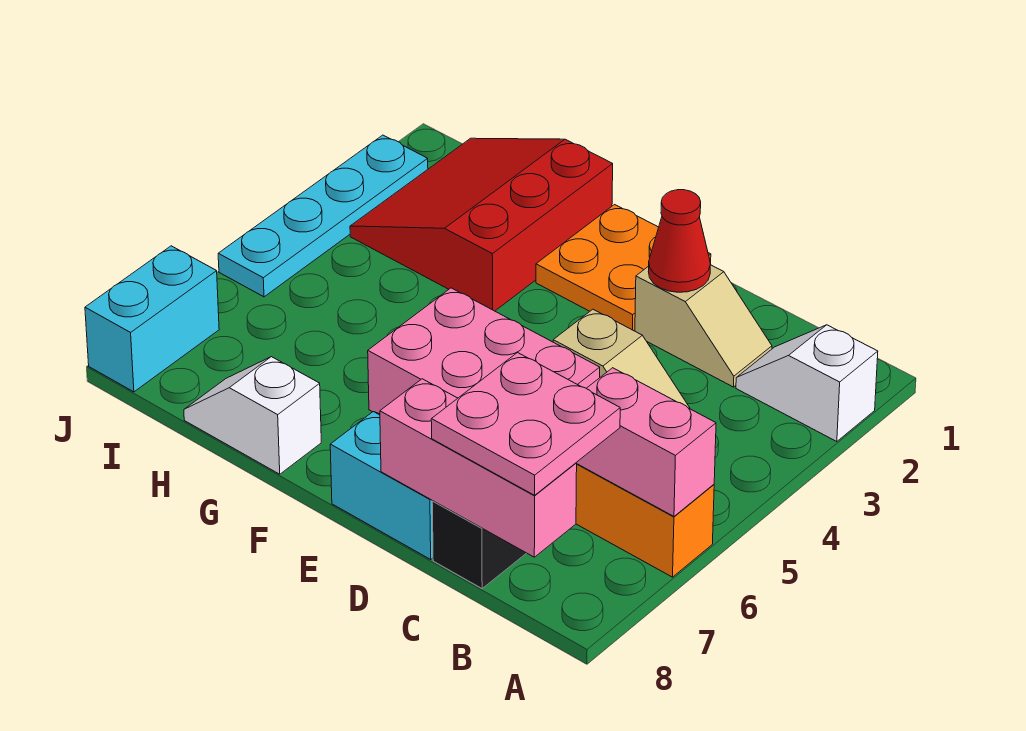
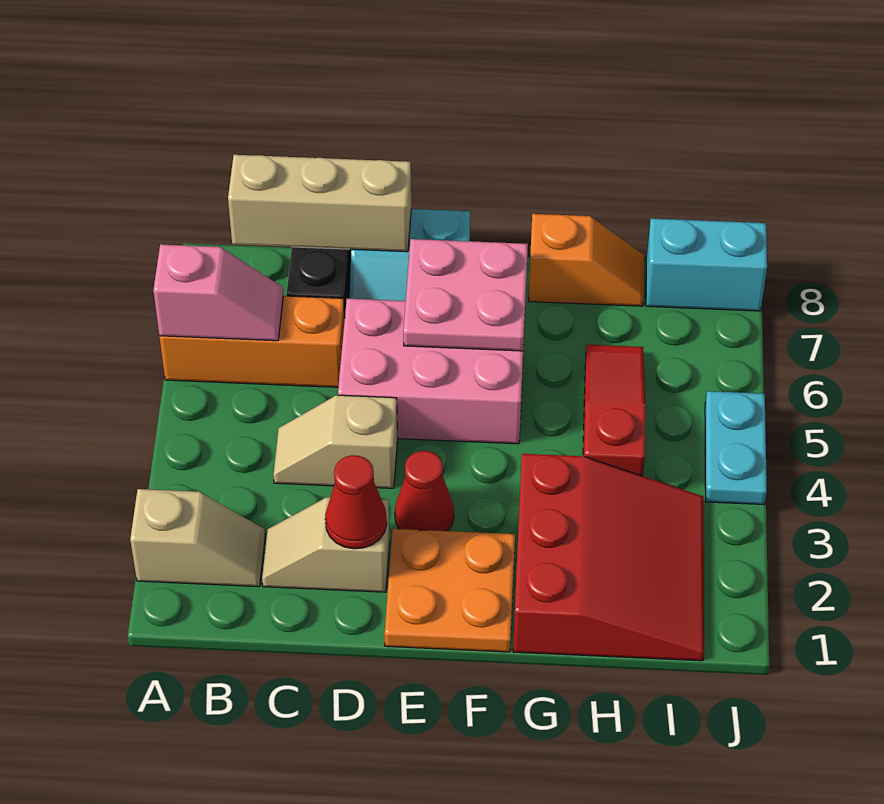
white slope A2:B2 level 1 top A -> tan slope A2:B2 level 1 top A
pink brick A6:B6 level 2 -> pink slope A6:B6 level 2 top A
pink plate B7:C8 level 3 -> pink plate E6:F7 level 2
pink brick B8:D8 level 2 -> tan brick B8:D8 level 2
none -> red cone E3 level 1
white slope G8:H8 level 1 top G -> orange slope G8:H8 level 1 top G
none -> red slope H4:H6 level 1 top 4
cyan plate J2:J5 level 1 -> cyan plate J4:J5 level 1
cyan brick J7:J8 level 1 -> cyan brick I8:J8 level 1

